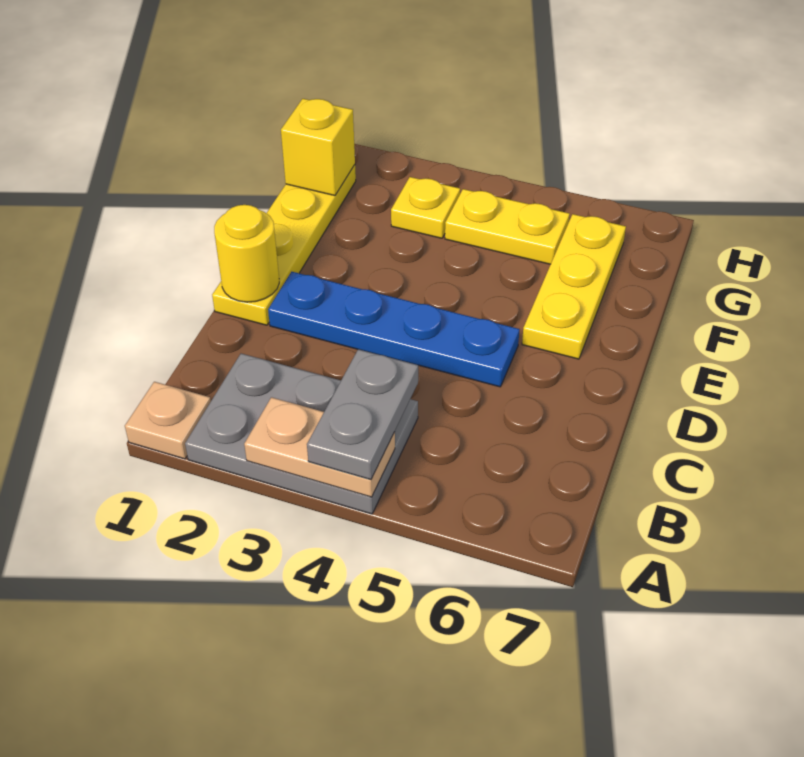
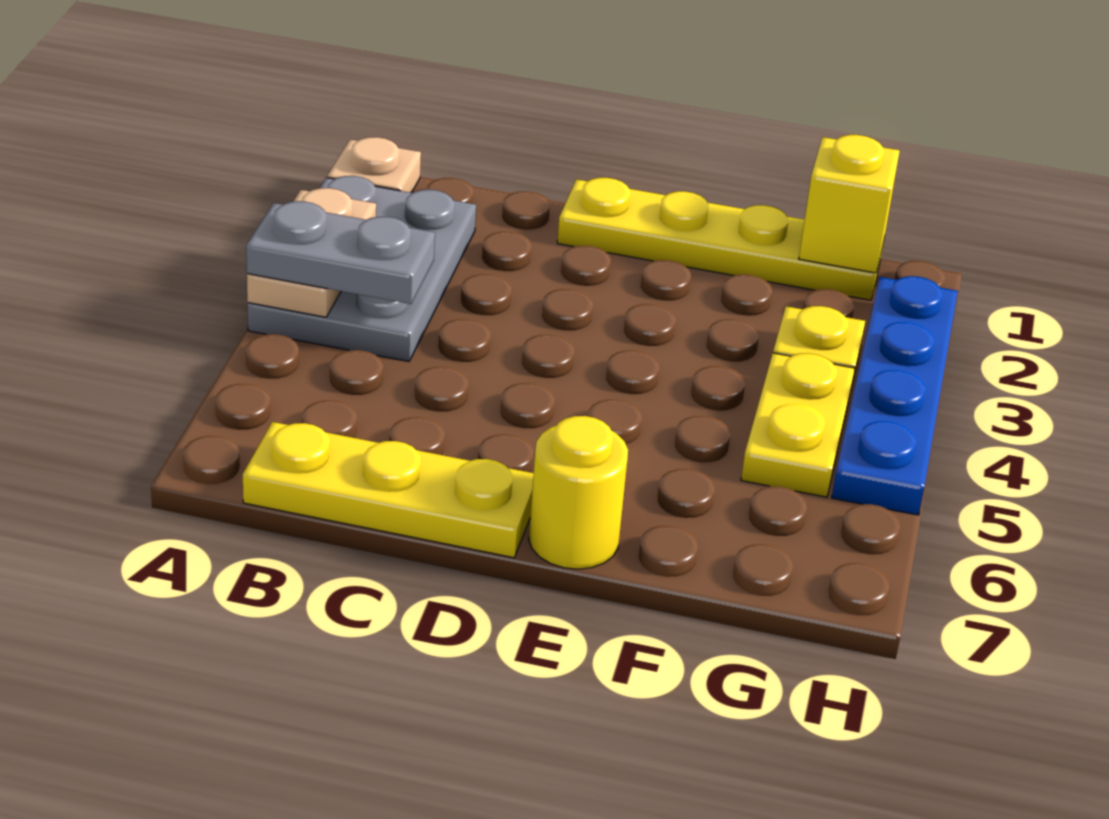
yellow round brick D1 level 2 -> yellow round brick E7 level 1
blue plate D2:D5 level 1 -> blue plate H2:H5 level 1
yellow plate E6:G6 level 1 -> yellow plate B7:D7 level 1

